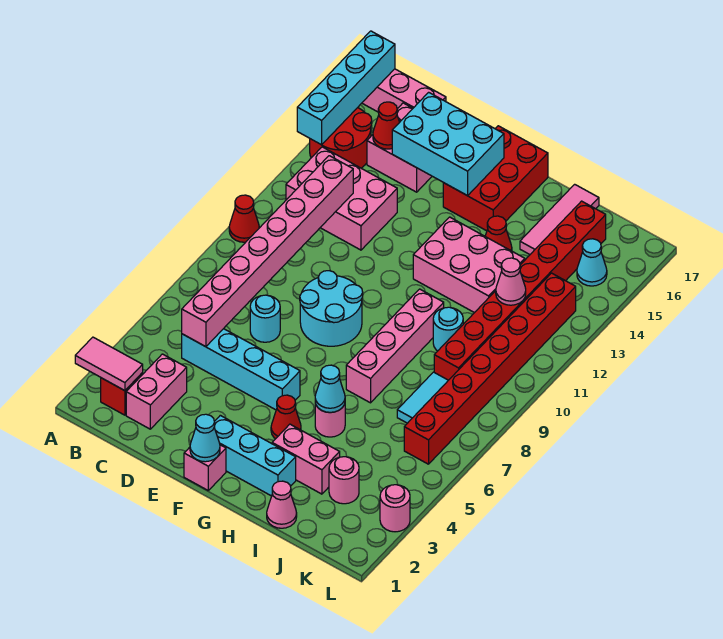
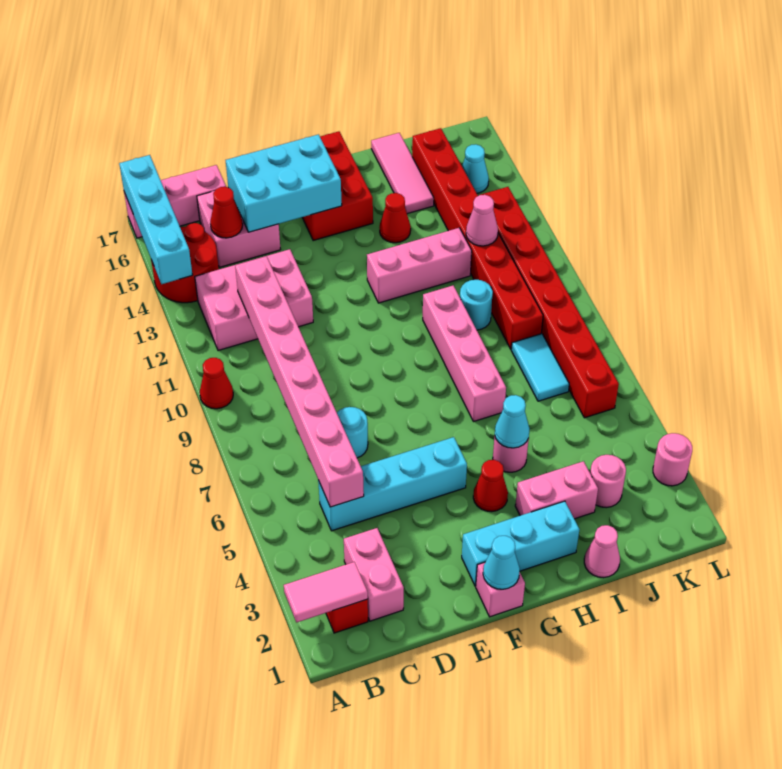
cyan round brick E8:F9 level 1 -> none
pink brick G12:I13 level 1 -> pink brick G12:I12 level 1

